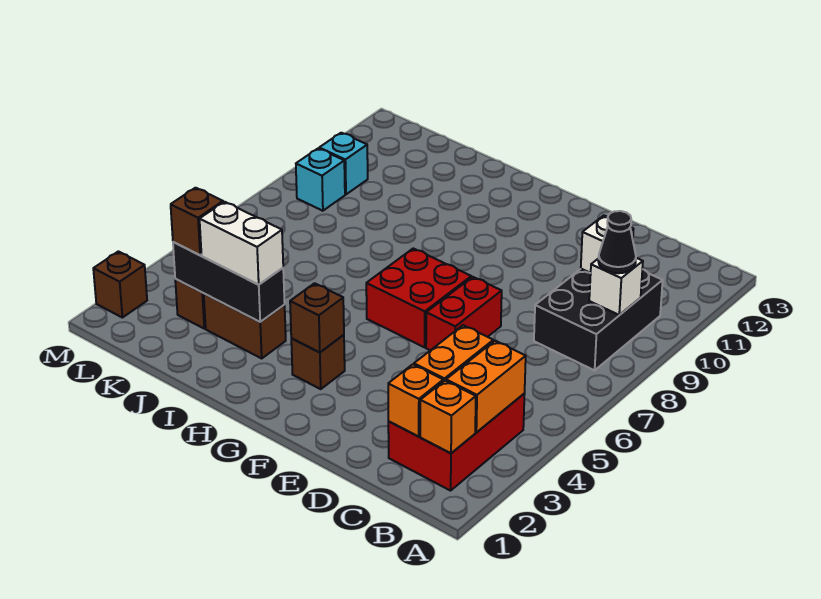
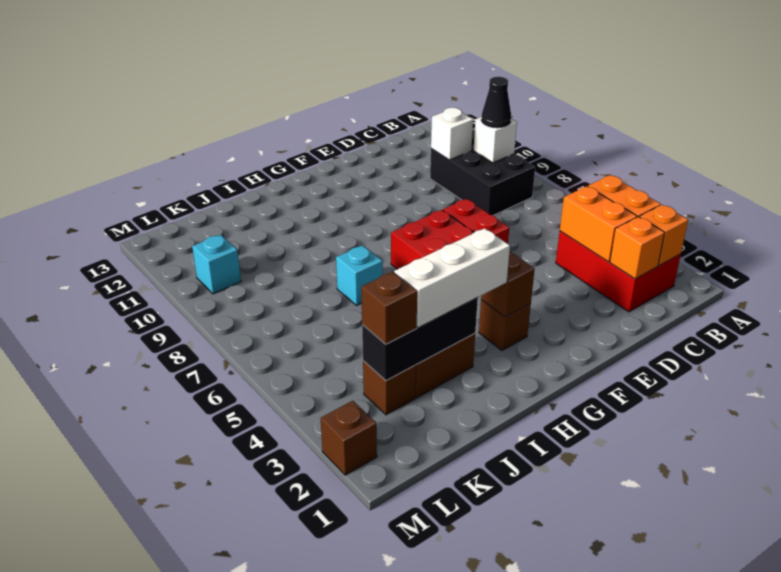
white brick I3:J3 level 3 -> white brick H3:J3 level 3
cyan brick L9 level 1 -> cyan brick I7 level 1

